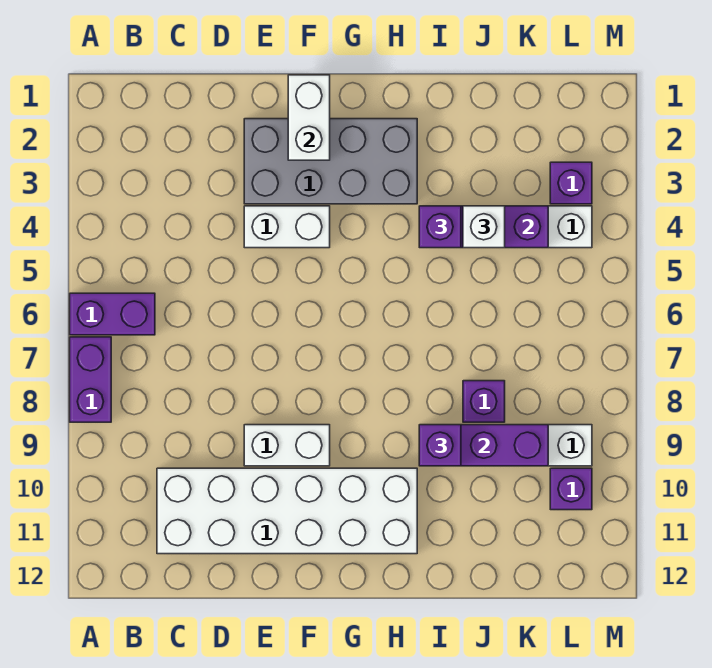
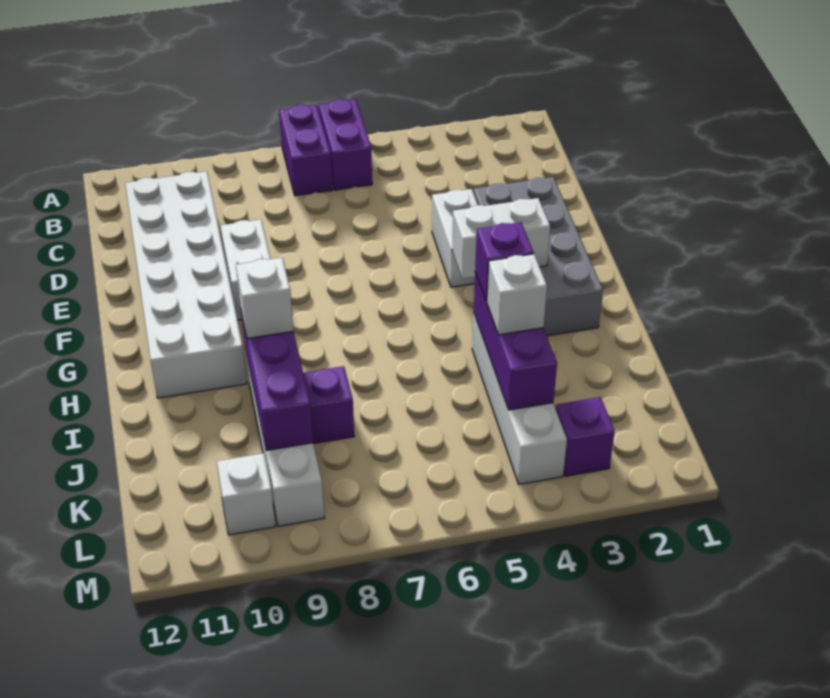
purple brick A7:A8 level 1 -> purple brick A7:B7 level 1
white brick F1:F2 level 2 -> white brick G3:G4 level 2
purple brick I9 level 3 -> white brick I9 level 3
purple brick L10 level 1 -> white brick L10 level 1

